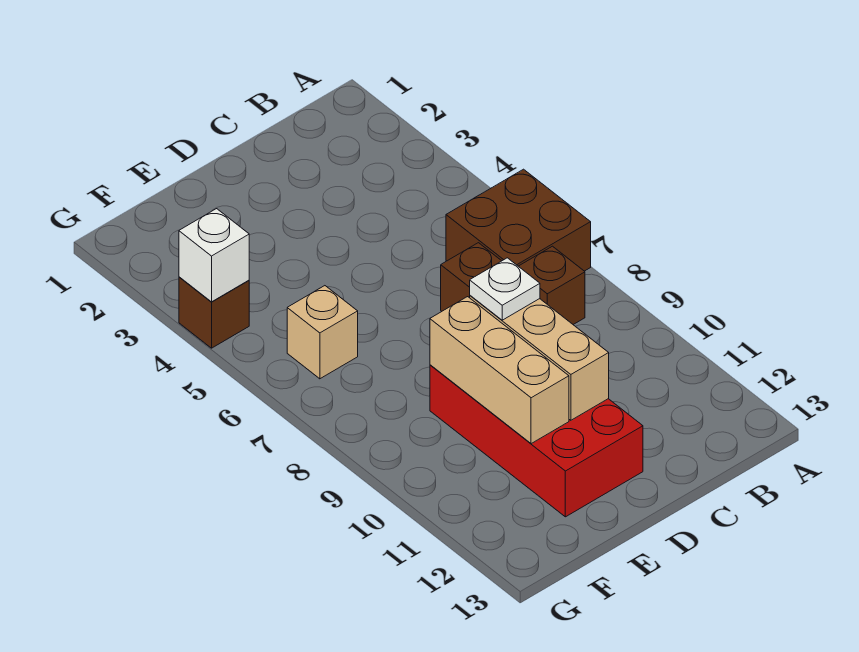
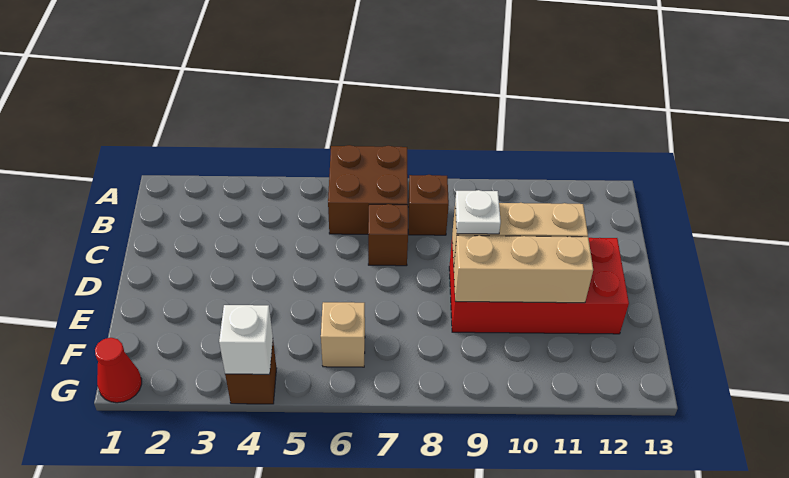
none -> red cone G1 level 1

